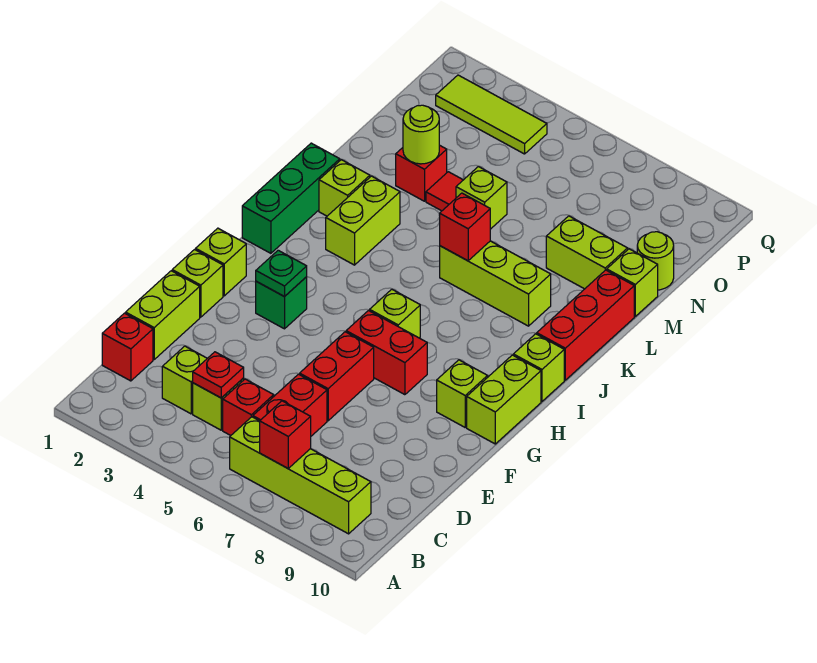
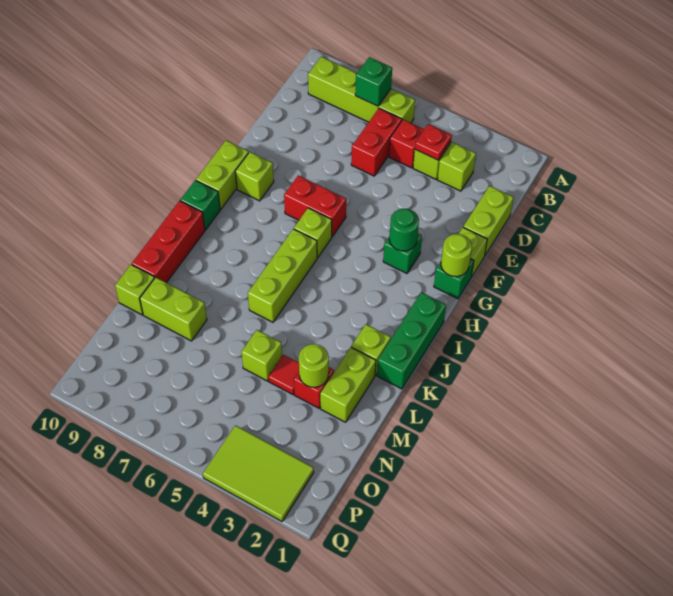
red brick B7 level 2 -> green brick B7 level 2
red brick C1 level 1 -> none
red brick E6:F6 level 1 -> none
lime brick G1 level 1 -> green brick G1 level 1
green plate G3 level 2 -> green round brick G3 level 2
lime brick I10 level 1 -> green brick I10 level 1
lime brick J3:K3 level 1 -> lime brick L2:M2 level 1
lime brick K6:K8 level 1 -> lime brick I6:K6 level 1
red brick K6 level 2 -> none
lime round brick N10 level 1 -> lime round brick G1 level 2
lime tile P2:P4 level 1 -> lime tile P2:Q4 level 1

